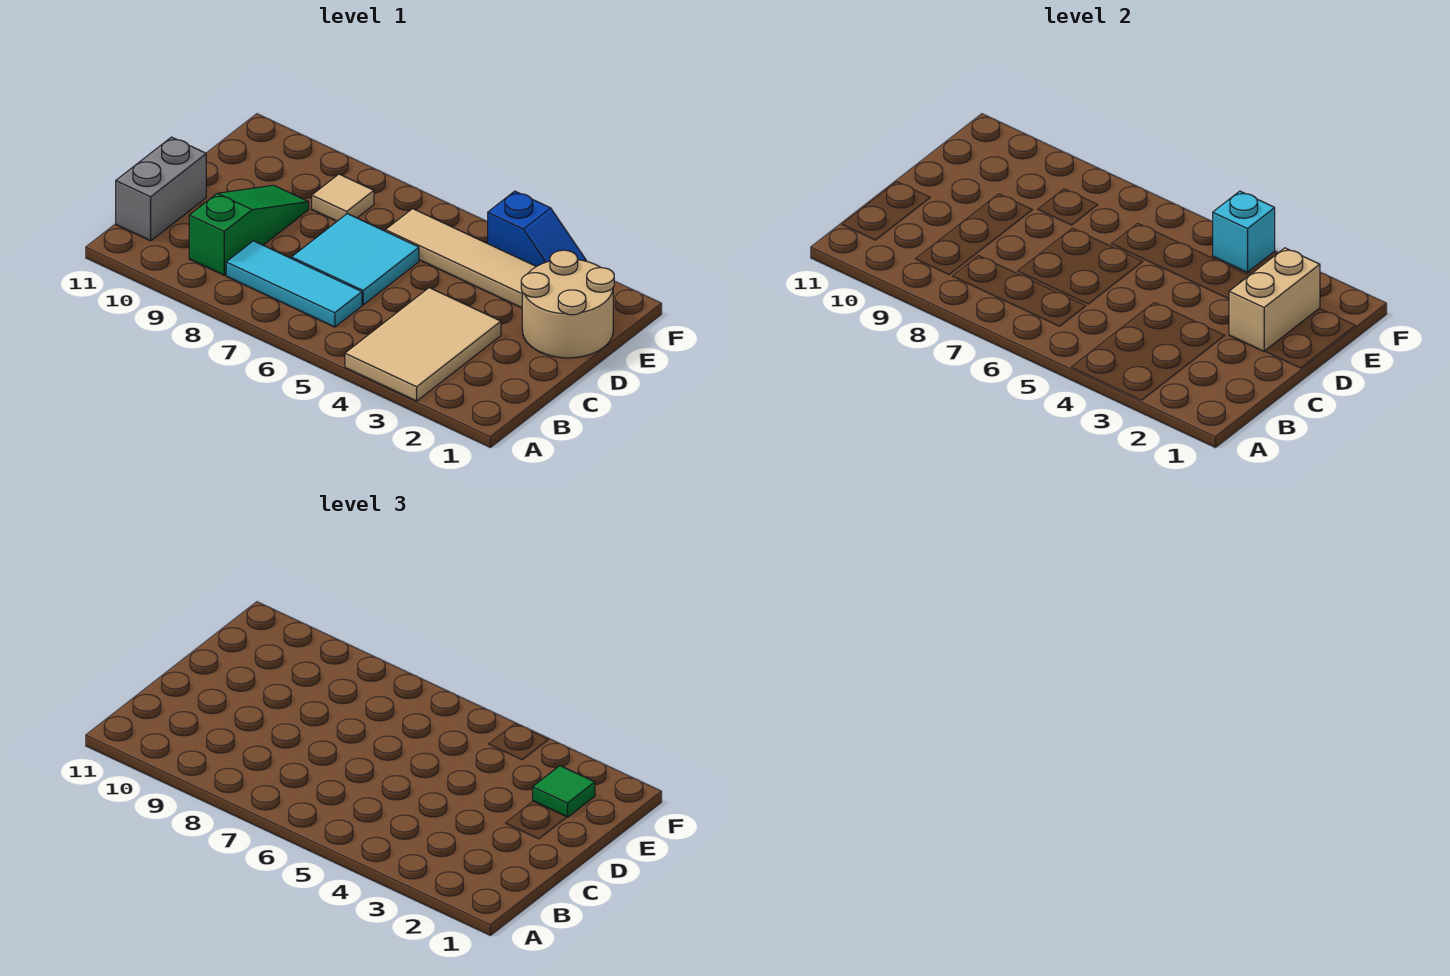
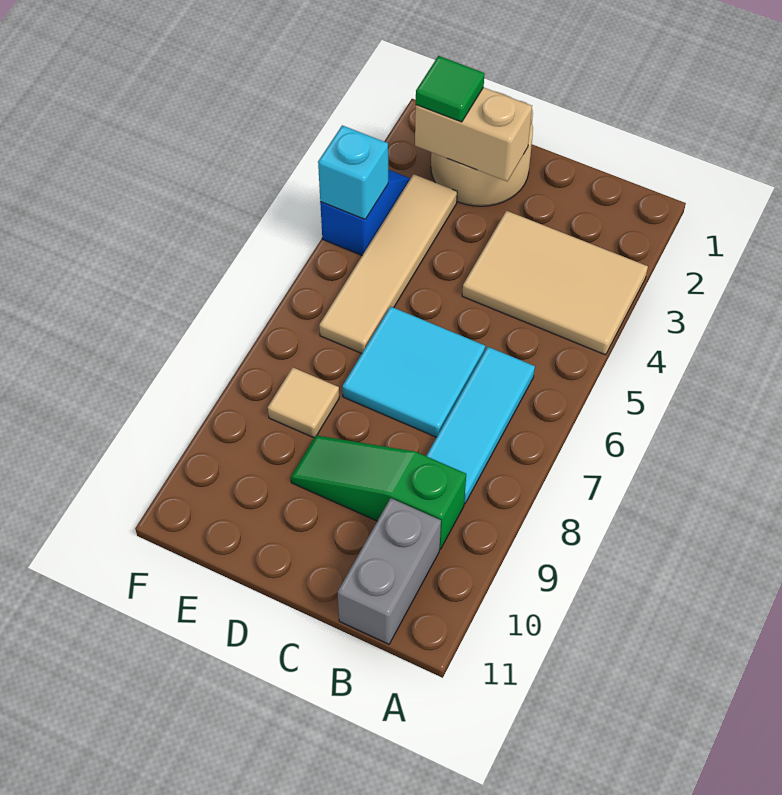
grey brick B11:C11 level 1 -> grey brick B10:B11 level 1

